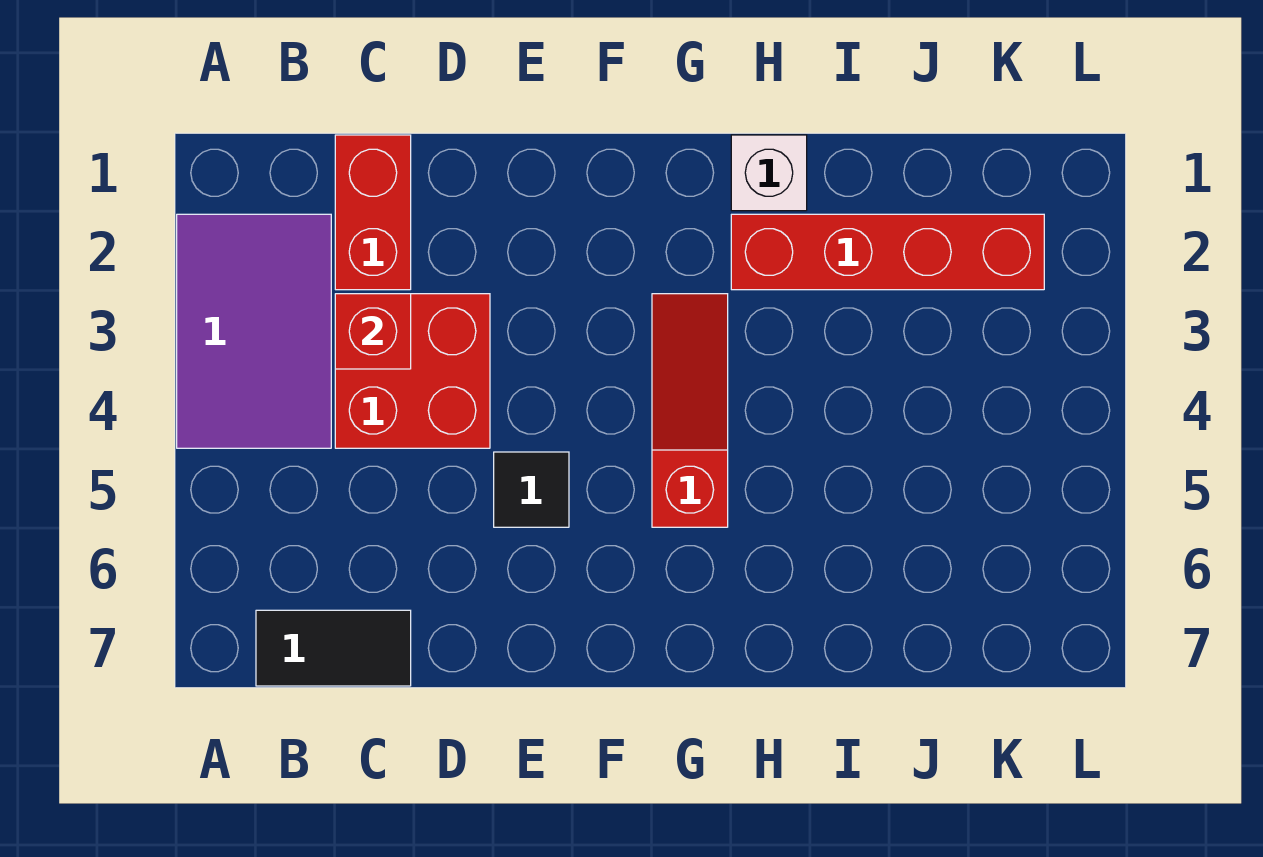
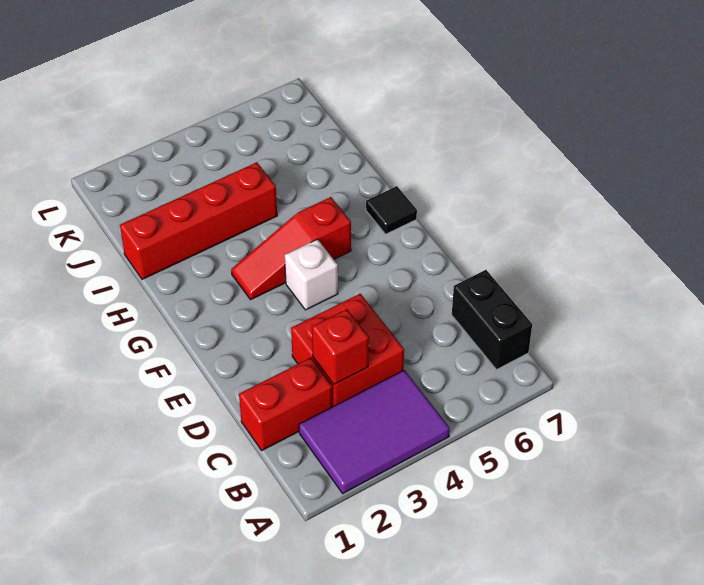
black tile B7:C7 level 1 -> black brick B7:C7 level 1
black tile E5 level 1 -> black tile G7 level 1
white brick H1 level 1 -> white brick F4 level 1
red brick H2:K2 level 1 -> red brick I1:I4 level 1

